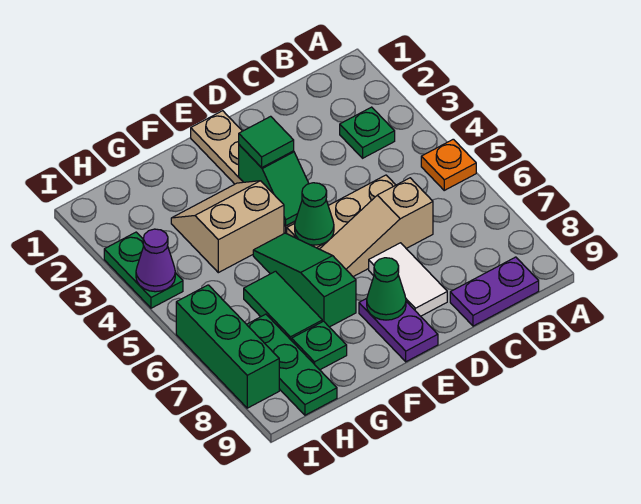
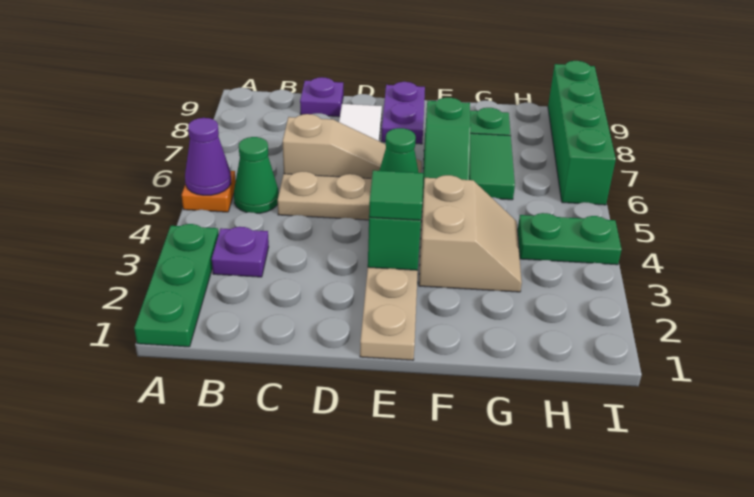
green plate B3 level 1 -> purple plate B3 level 1
purple plate B9:C9 level 1 -> purple plate C9 level 1
green cone E8 level 2 -> green cone B5 level 1
tan slope F3:G4 level 1 top 4 -> tan slope F3:G4 level 1 top F
green plate H7:H9 level 1 -> green plate A1:A3 level 1
green plate I3:I4 level 1 -> green plate H4:I4 level 1
purple cone I4 level 2 -> purple cone A5 level 2
green brick I6:I8 level 1 -> green brick I6:I9 level 1

